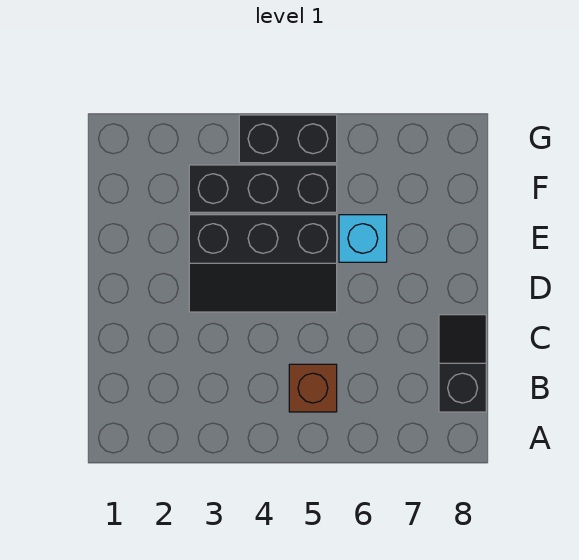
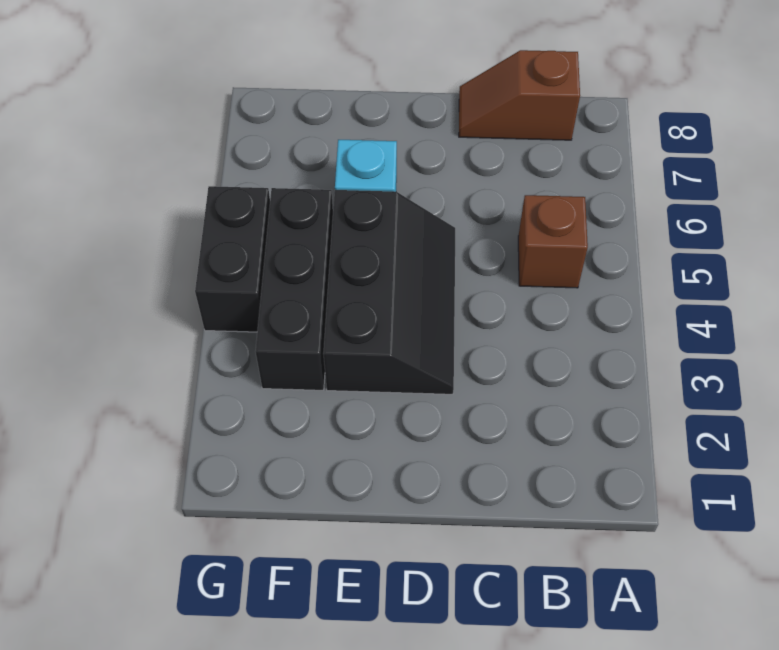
black slope B8:C8 level 1 top B -> brown slope B8:C8 level 1 top B

